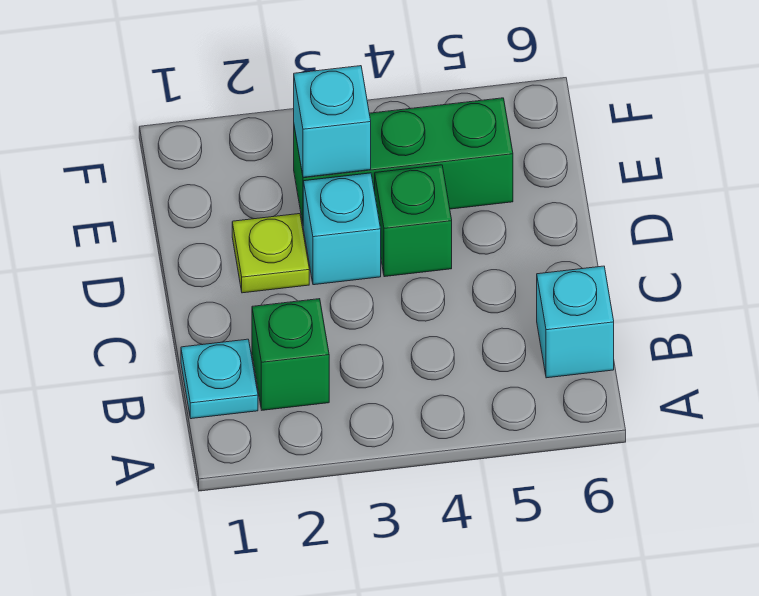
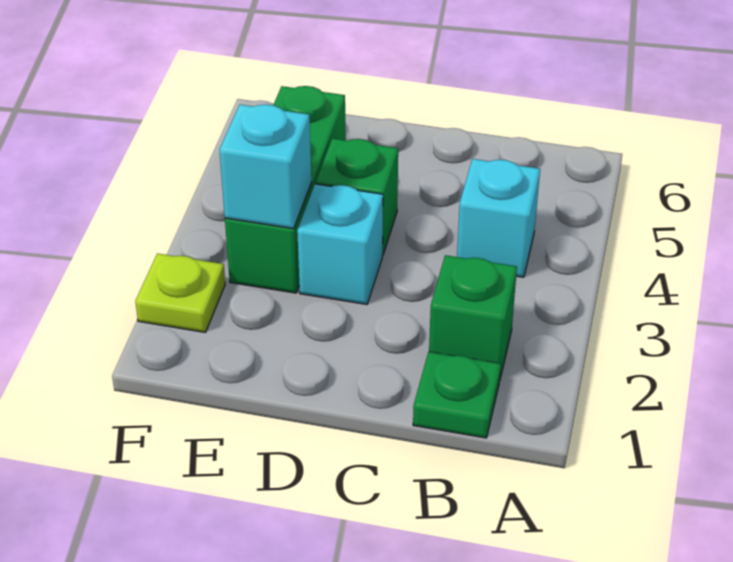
cyan plate B1 level 1 -> green plate B1 level 1
cyan brick B6 level 1 -> cyan brick B4 level 1
lime plate D2 level 1 -> lime plate F2 level 1

